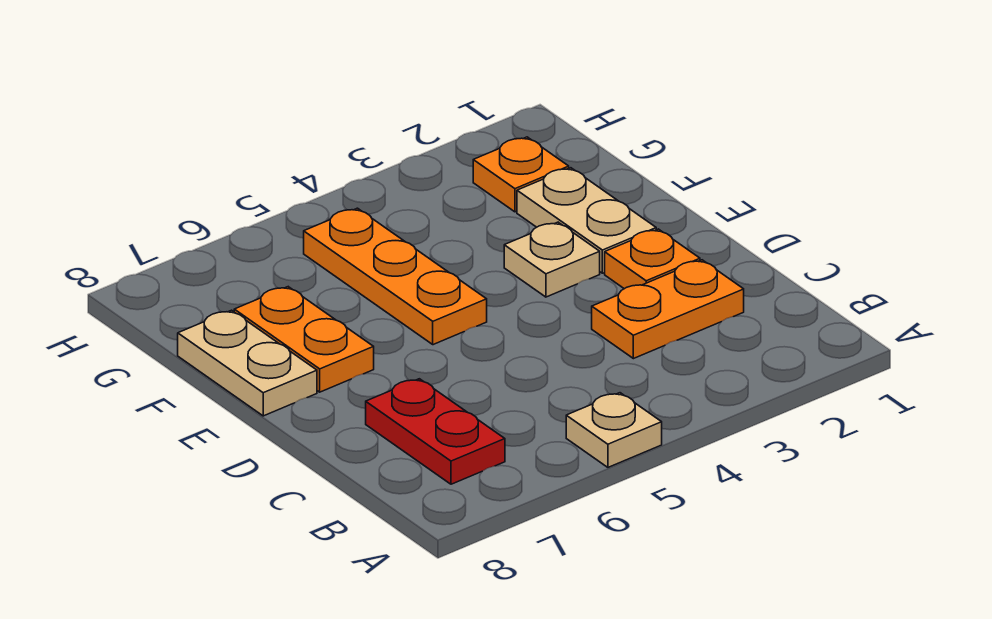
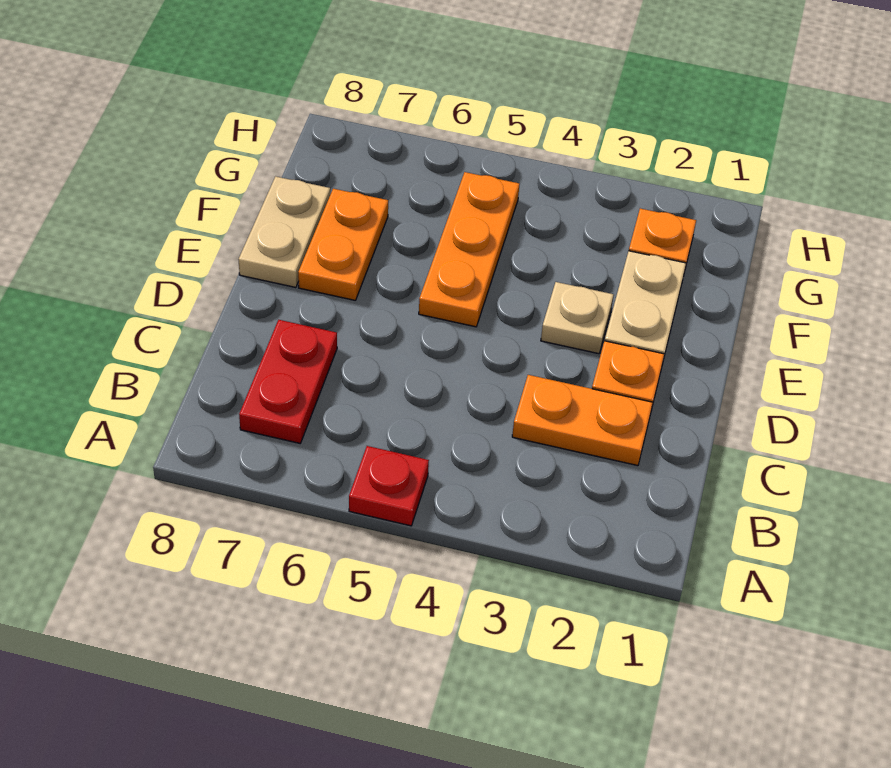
tan plate A5 level 1 -> red plate A5 level 1

